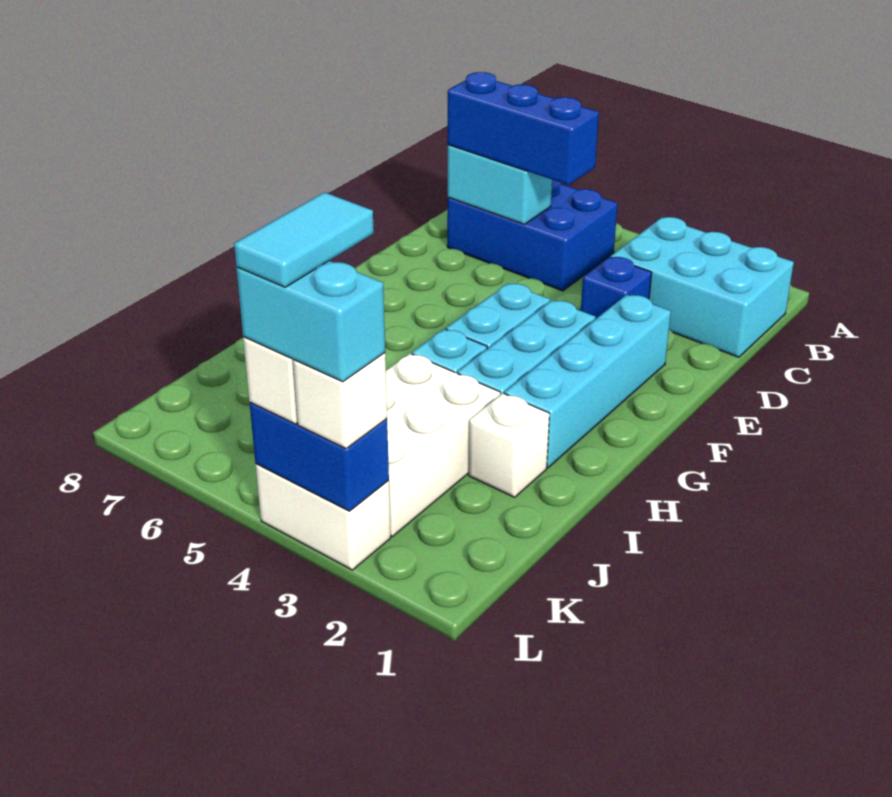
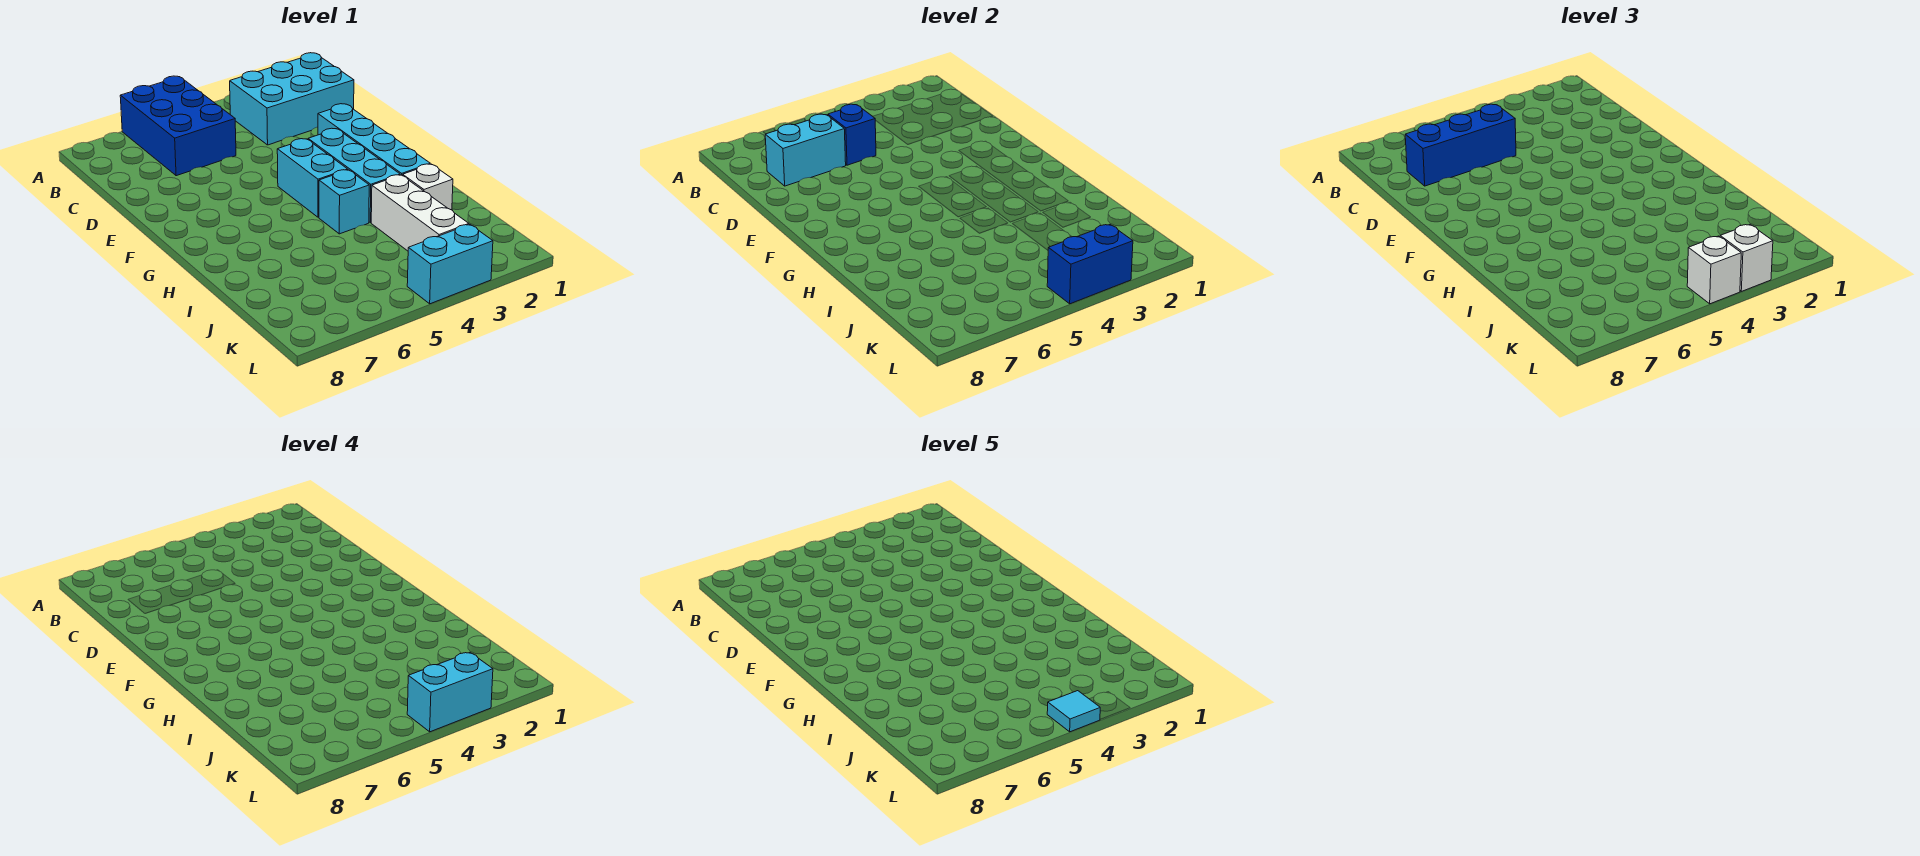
blue brick B5:C7 level 1 -> blue brick A5:C6 level 1
blue brick D3 level 1 -> blue brick C5 level 2
white brick I3:K4 level 1 -> white brick I3:K3 level 1
cyan tile K4:L4 level 5 -> cyan tile L4 level 5
white brick L3:L4 level 1 -> cyan brick L3:L4 level 1

